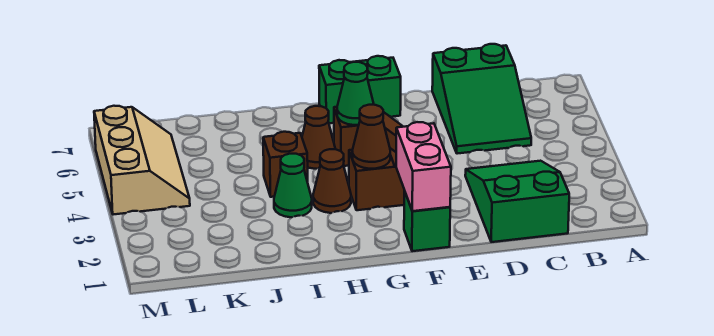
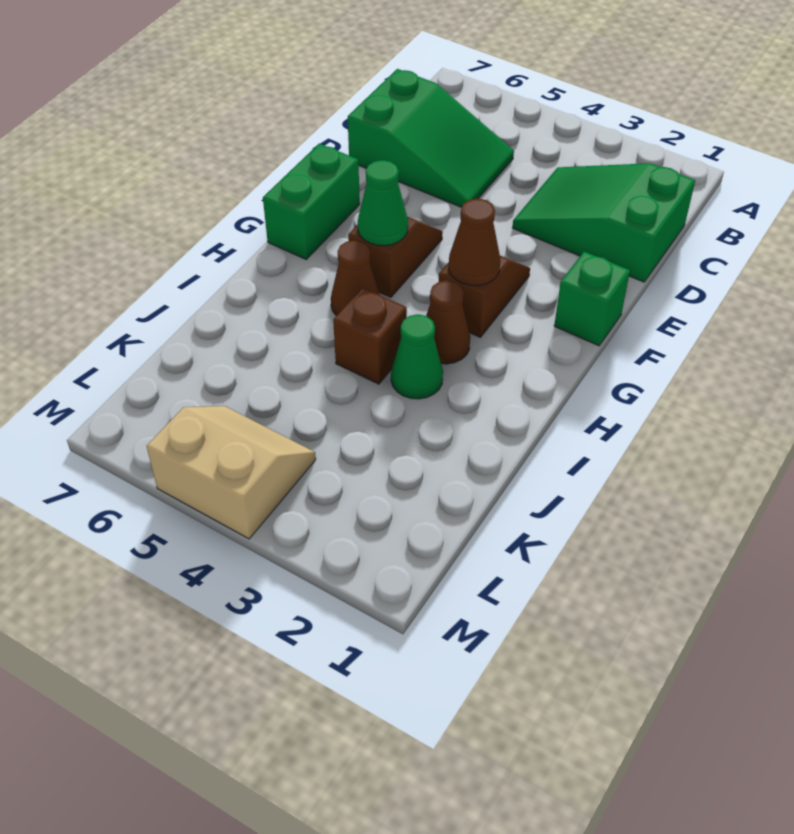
pink brick F1:F2 level 2 -> none
tan slope L4:M6 level 1 top M -> tan slope L4:M5 level 1 top M

